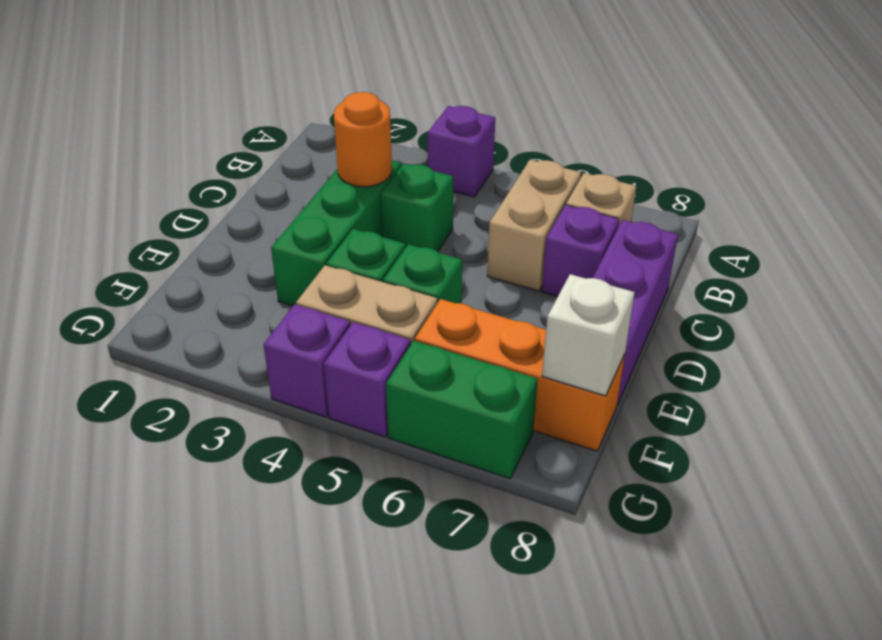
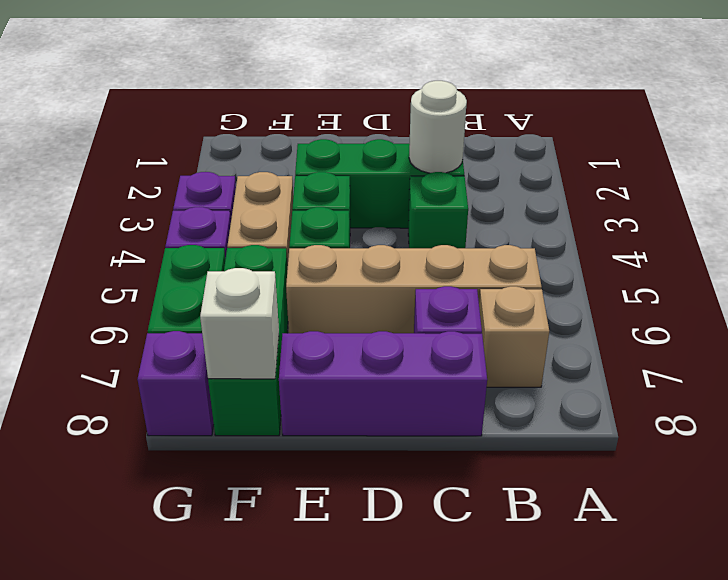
purple brick A4 level 1 -> purple brick G8 level 1
tan brick B6:C6 level 1 -> tan brick B6:E6 level 1
orange round brick C3 level 2 -> white round brick C3 level 2
orange brick F6:F8 level 1 -> green brick F6:F8 level 1

